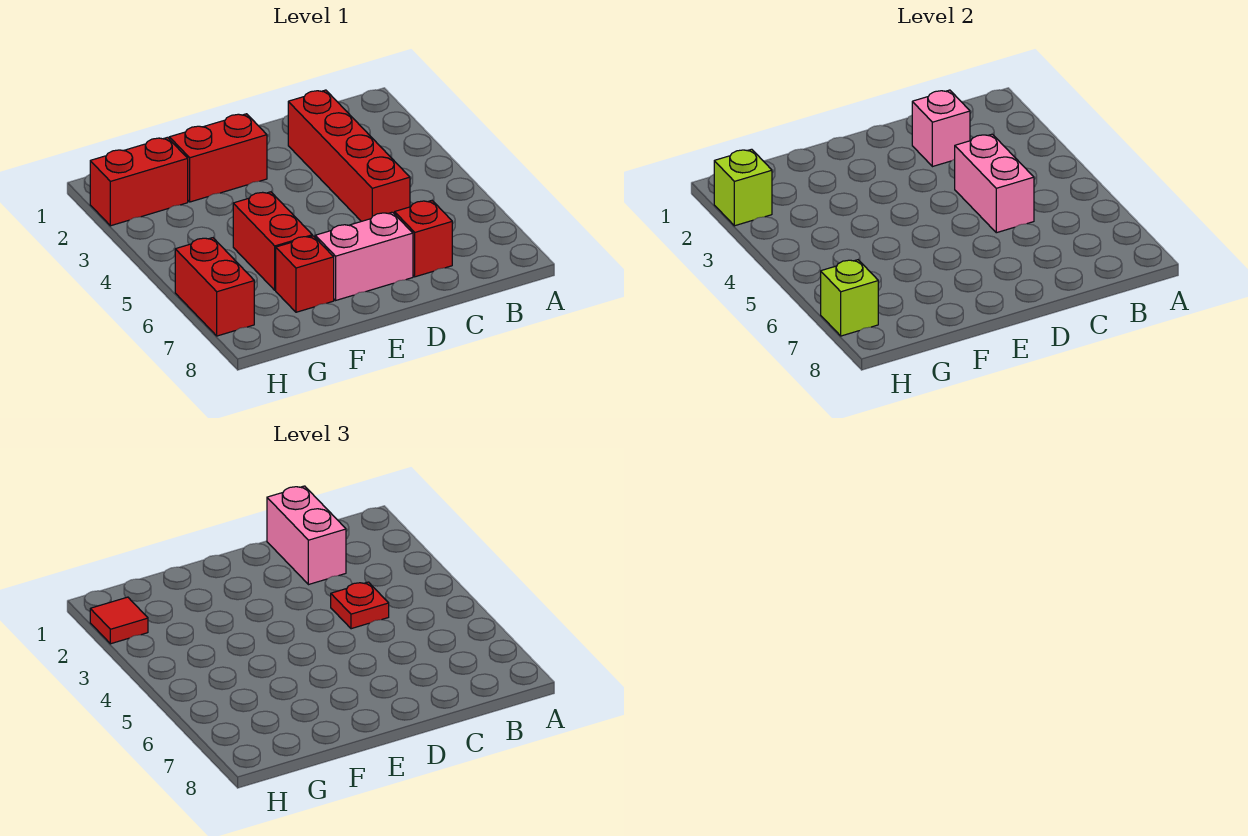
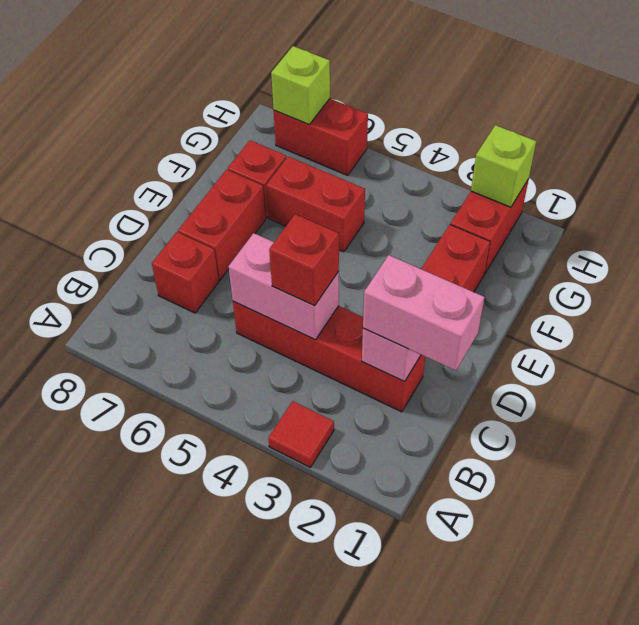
red plate C4 level 3 -> red brick C4 level 3
pink brick D7:E7 level 1 -> red brick D7:E7 level 1
red tile H2 level 3 -> red tile A3 level 1

